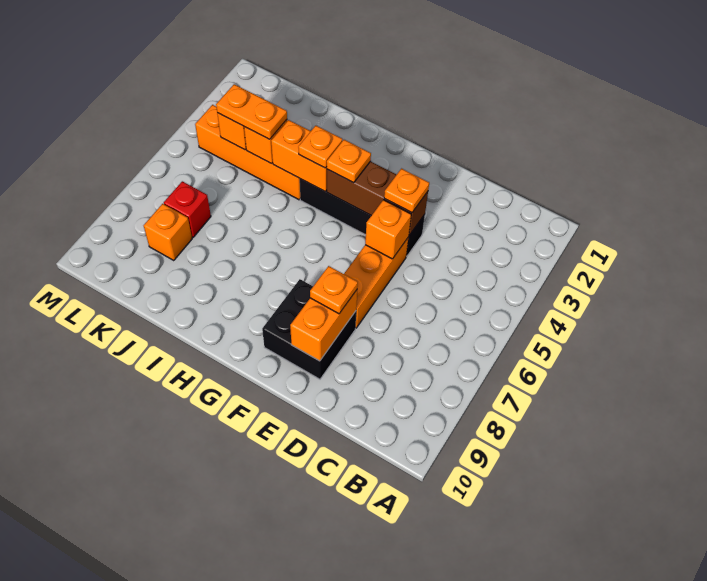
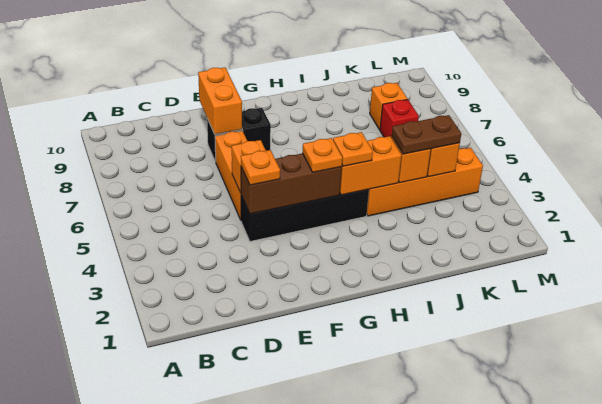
black brick E8:F9 level 1 -> black brick E8:F8 level 1
orange plate E8 level 3 -> none
orange plate J4:K4 level 3 -> brown plate J4:K4 level 3

